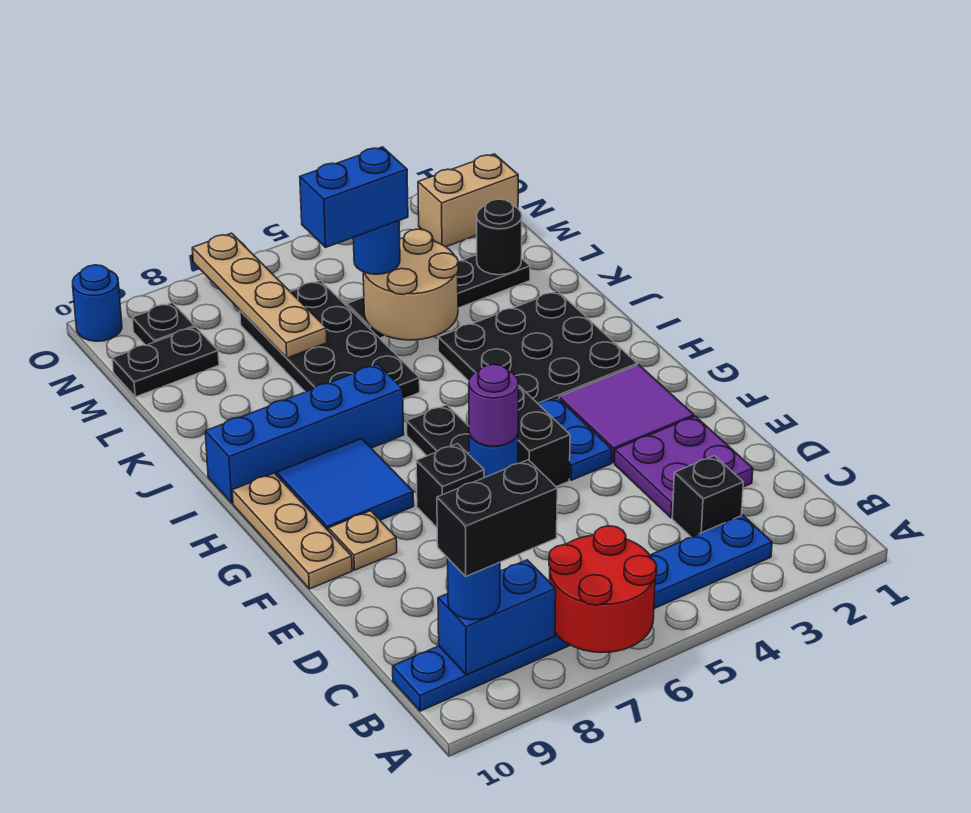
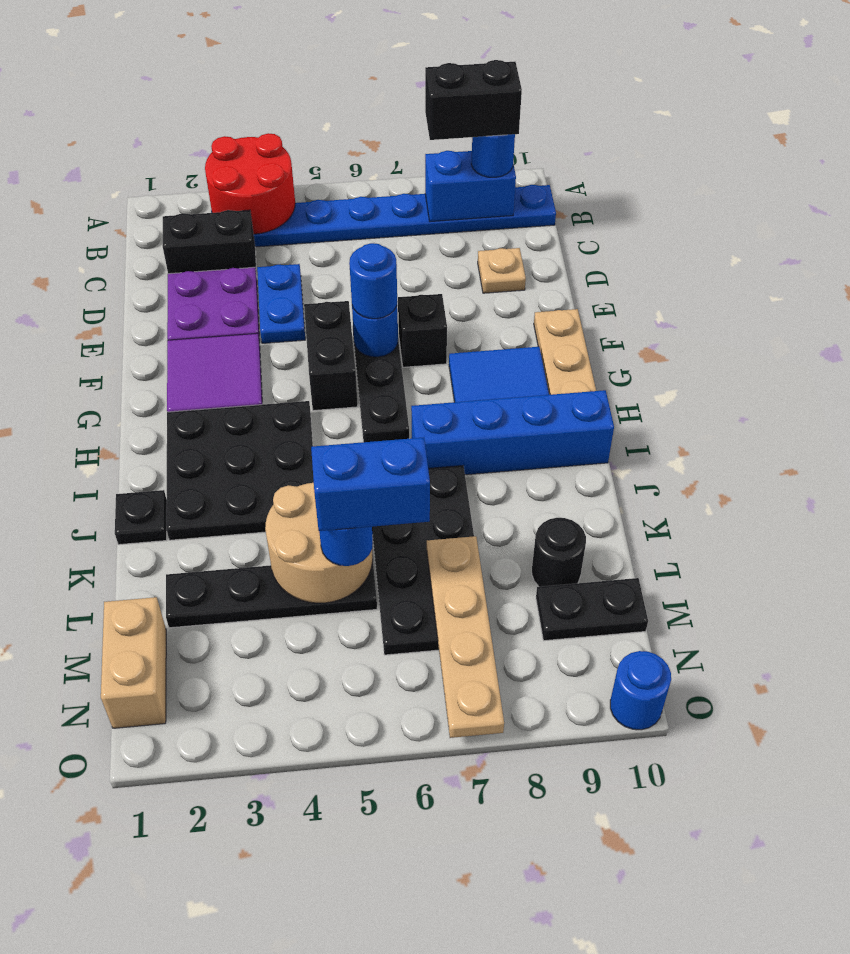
red round brick A6:B7 level 2 -> red round brick A3:B4 level 2
black brick C3 level 1 -> black brick C2:C3 level 1
blue plate F4:G4 level 1 -> blue plate D4:E4 level 1
purple round brick F6 level 3 -> blue round brick F6 level 3
tan plate F9 level 1 -> tan plate D9 level 1
black round brick L2 level 2 -> black round brick L9 level 1
tan brick N1:N2 level 1 -> tan brick M1:N1 level 1
black plate N9 level 1 -> black plate J1 level 1

